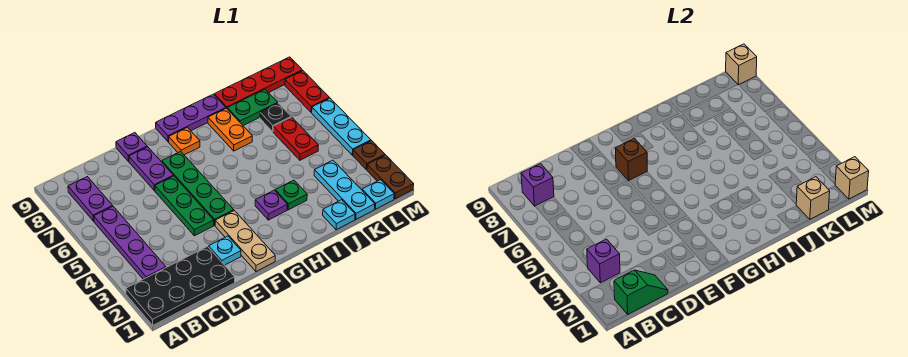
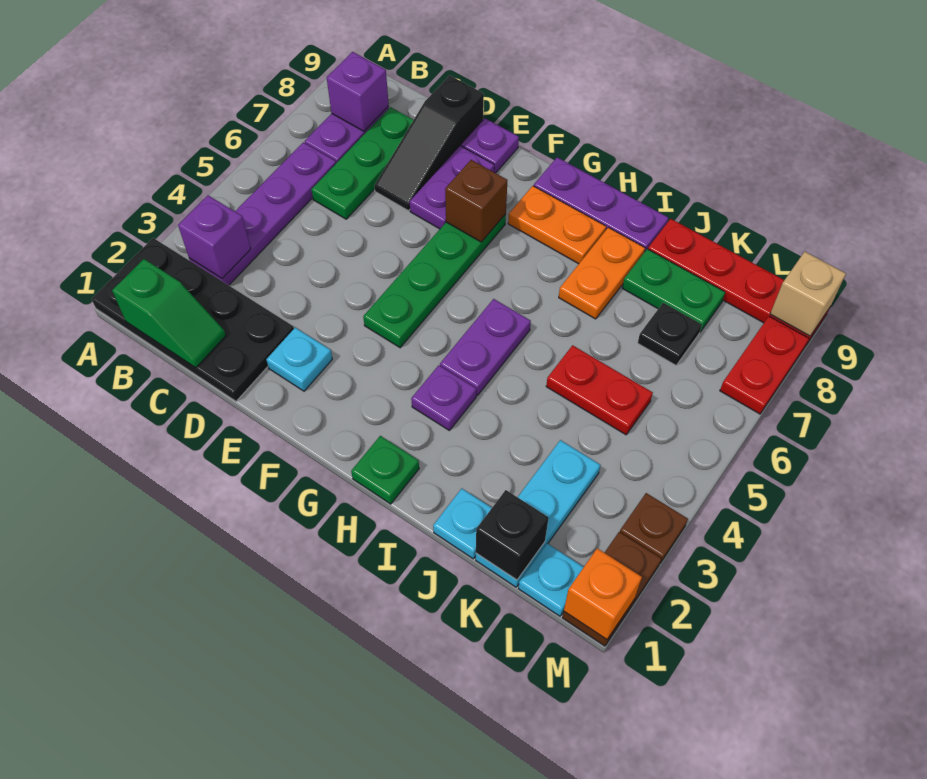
none -> black slope D7:D9 level 1 top 9
green plate E4:E6 level 1 -> green plate C6:C8 level 1
tan plate F1:F3 level 1 -> none
orange plate G8 level 1 -> orange plate G8:H8 level 1
none -> purple plate H4:H5 level 1
green plate I3 level 1 -> green plate H1 level 1
tan brick K1 level 2 -> black brick K1 level 2
red plate K5:K6 level 1 -> red plate J5:K5 level 1
tan brick M1 level 2 -> orange brick M1 level 2
cyan plate M4:M6 level 1 -> none

